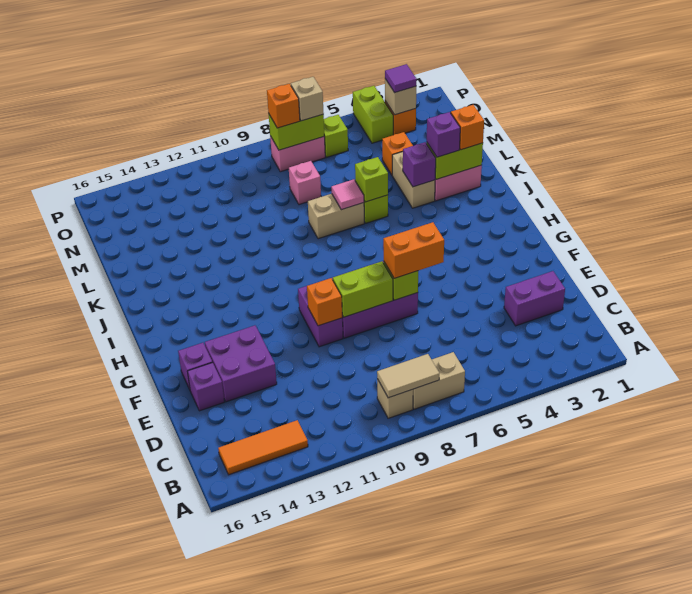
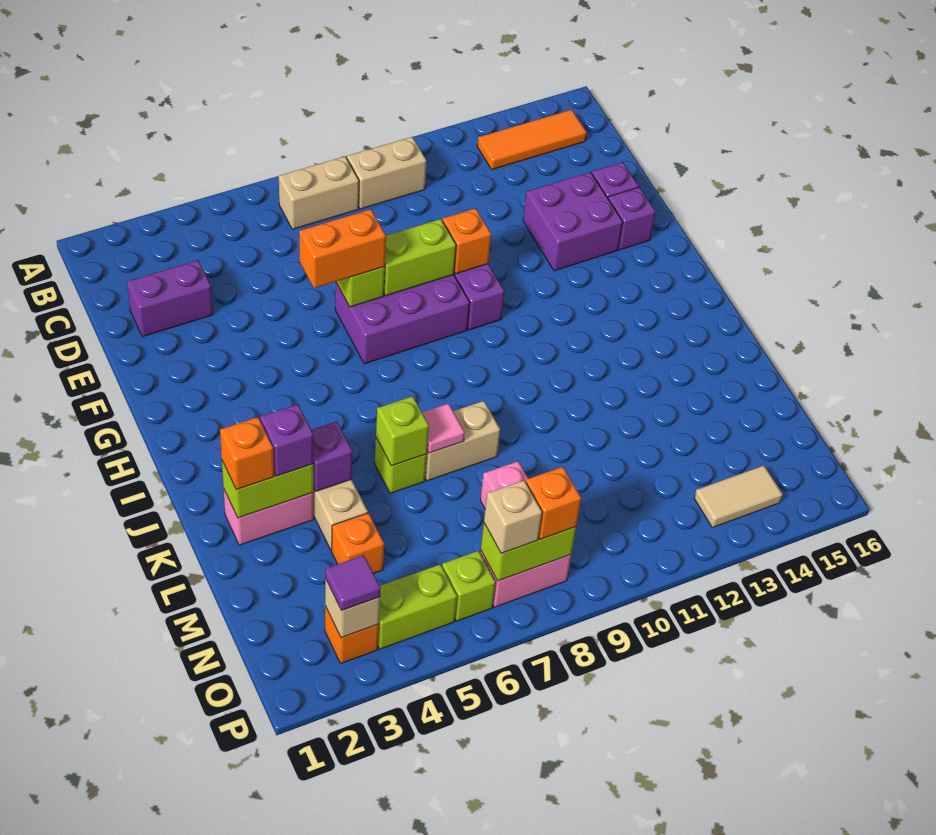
tan tile B8:B9 level 2 -> tan tile O13:O14 level 1
tan brick B9 level 1 -> tan brick B9:B10 level 1
lime brick O4:P4 level 1 -> lime brick O4:O5 level 1

